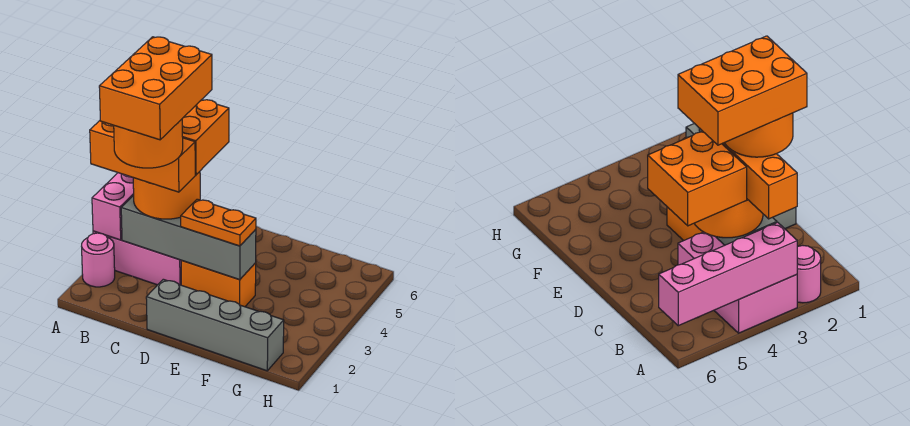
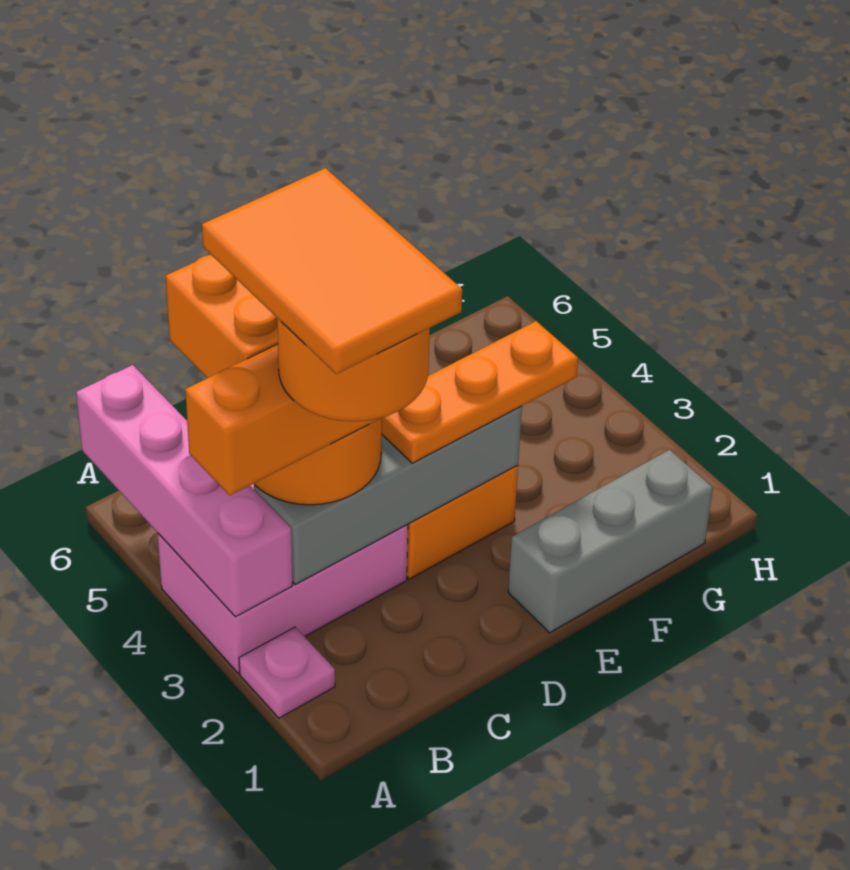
pink round brick A2 level 1 -> pink plate A2 level 1
orange brick B2:C4 level 6 -> orange tile B2:C4 level 6
grey brick D1:G1 level 1 -> grey brick E1:G1 level 1
orange plate D3:E3 level 3 -> orange plate D3:F3 level 3

